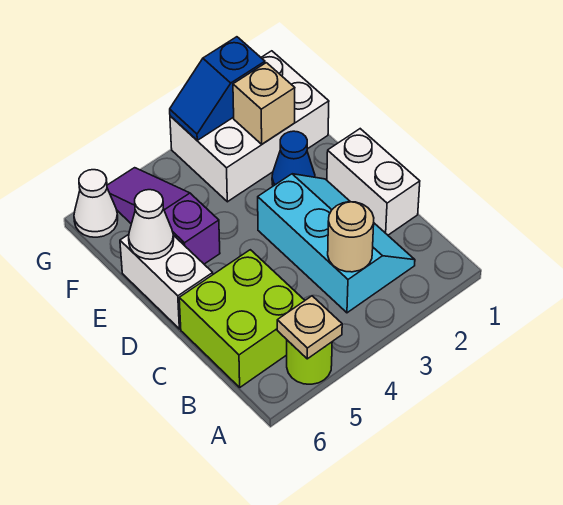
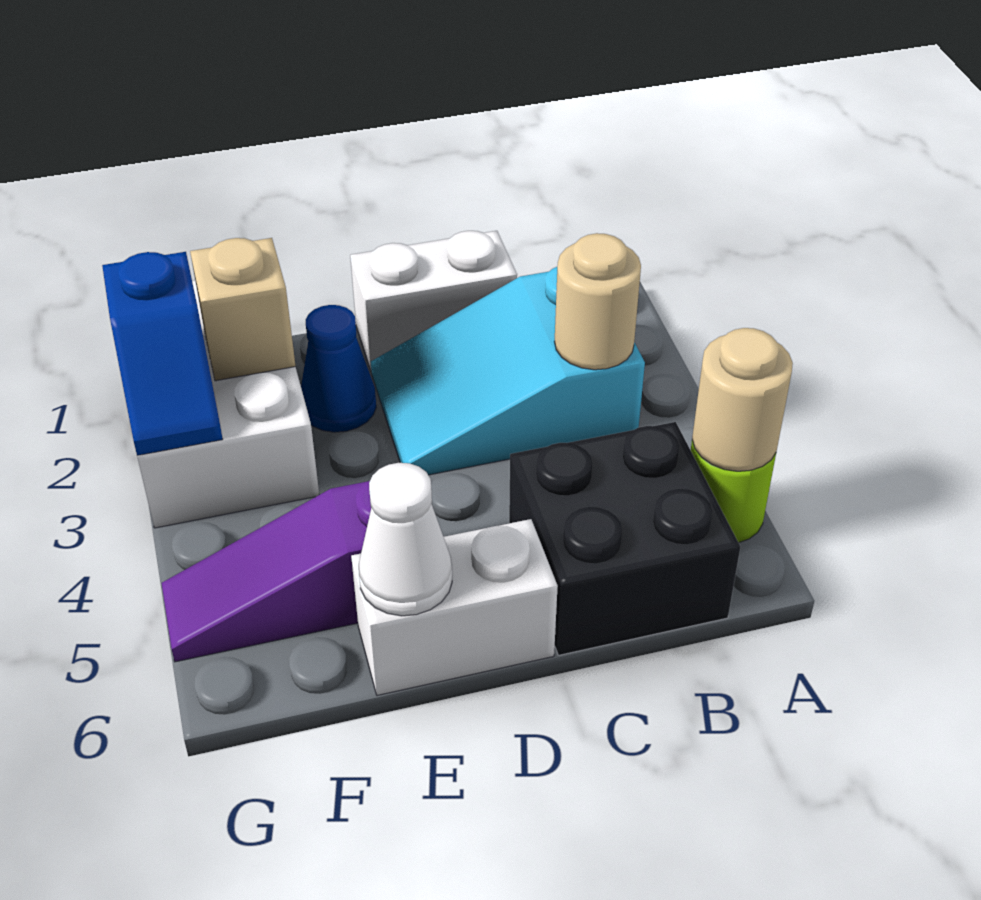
tan plate A5 level 2 -> tan round brick A5 level 2
cyan slope B2:D3 level 1 top 3 -> cyan slope B2:D3 level 1 top B
lime brick B5:C6 level 1 -> black brick B5:C6 level 1
white cone G6 level 1 -> none

